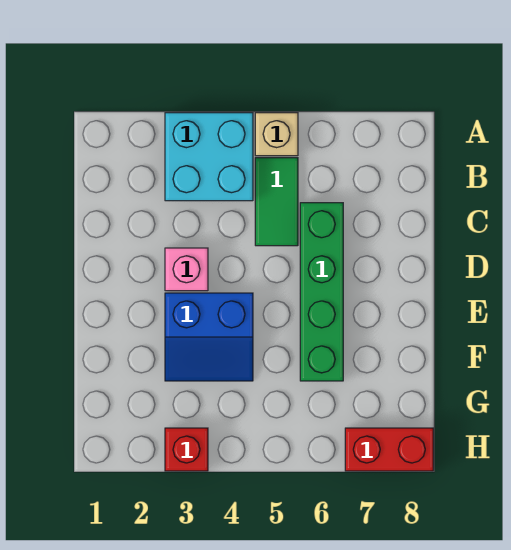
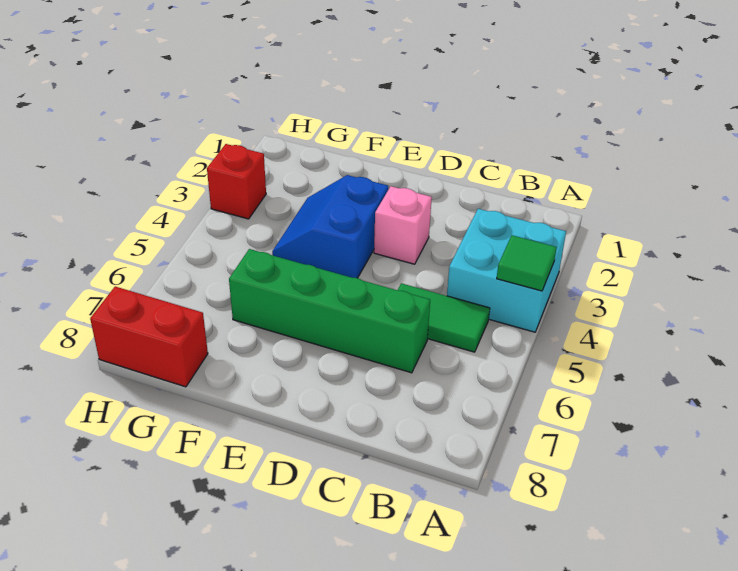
none -> green tile A4 level 2
tan brick A5 level 1 -> none
red brick H7:H8 level 1 -> red brick G8:H8 level 1

